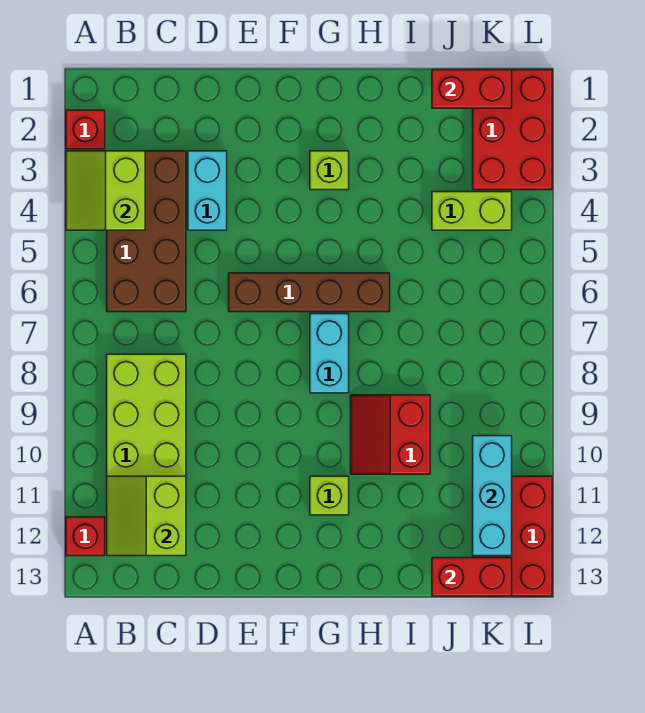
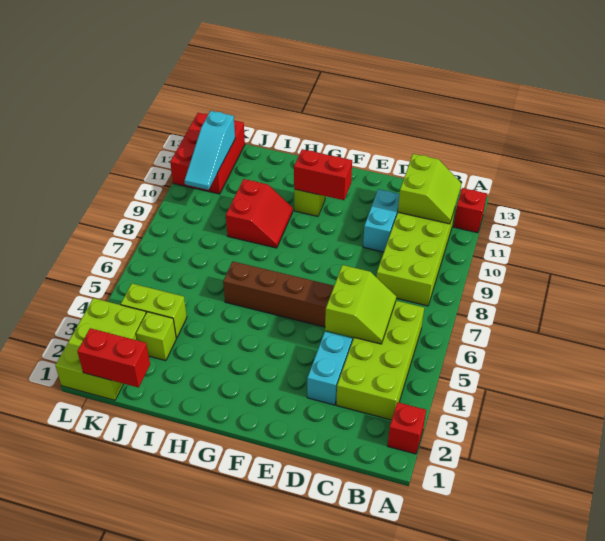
lime slope A3:B4 level 2 top B -> lime slope C5:D6 level 2 top D
brown brick B3:C6 level 1 -> lime brick B3:C6 level 1
lime brick G3 level 1 -> lime brick J3 level 1
cyan brick G7:G8 level 1 -> cyan brick D10:D11 level 1
red brick J13:K13 level 2 -> red brick F11:G11 level 2
red brick K1:L3 level 1 -> lime brick K1:L3 level 1
cyan brick K10:K12 level 2 -> cyan slope K10:K12 level 2 top 12

